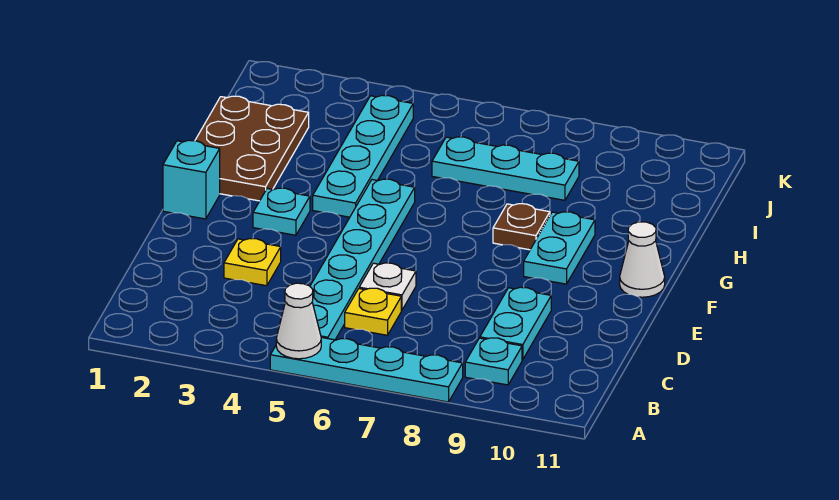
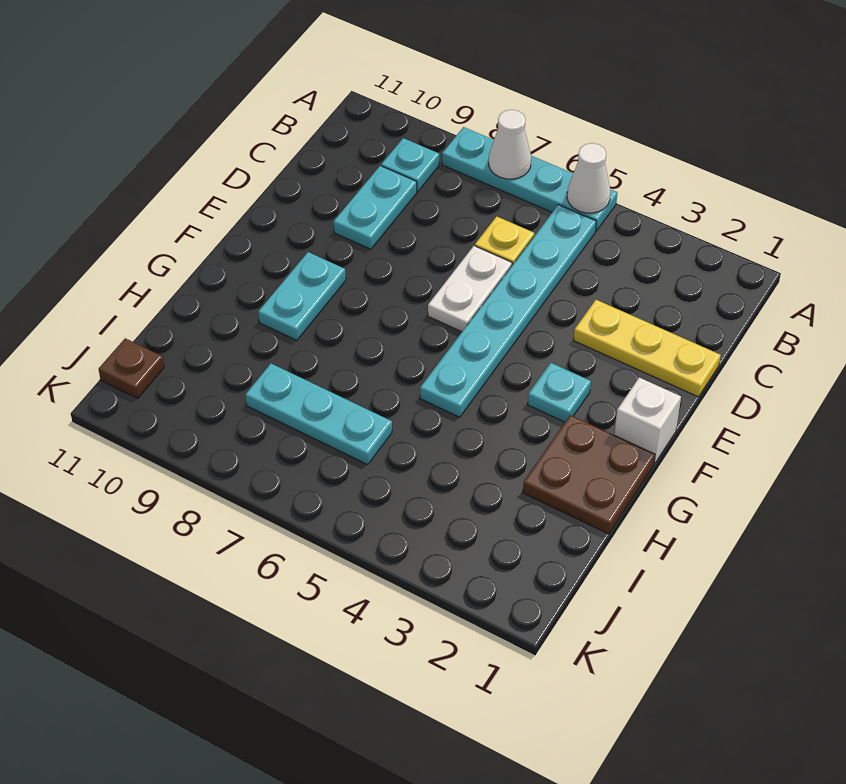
yellow plate D3 level 1 -> yellow plate D1:D3 level 1
white plate D6 level 1 -> white plate D6:E6 level 1
cyan brick F1 level 1 -> white brick F1 level 1
white cone F11 level 1 -> white cone A7 level 2
brown plate G1:I2 level 1 -> brown plate G1:H2 level 1
cyan plate G4:J4 level 1 -> none
brown plate G8 level 1 -> brown plate J11 level 1

